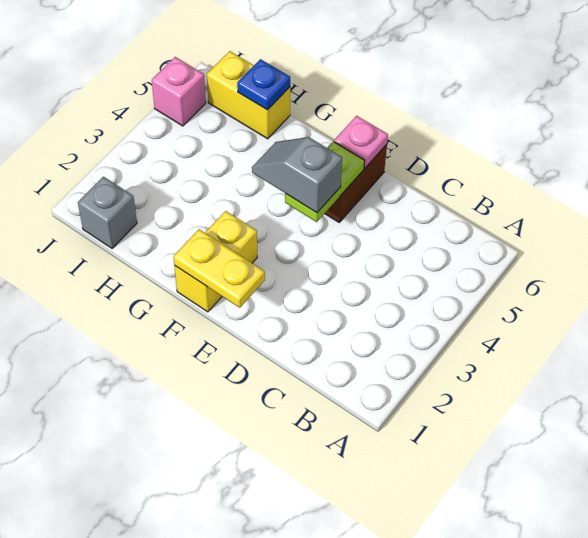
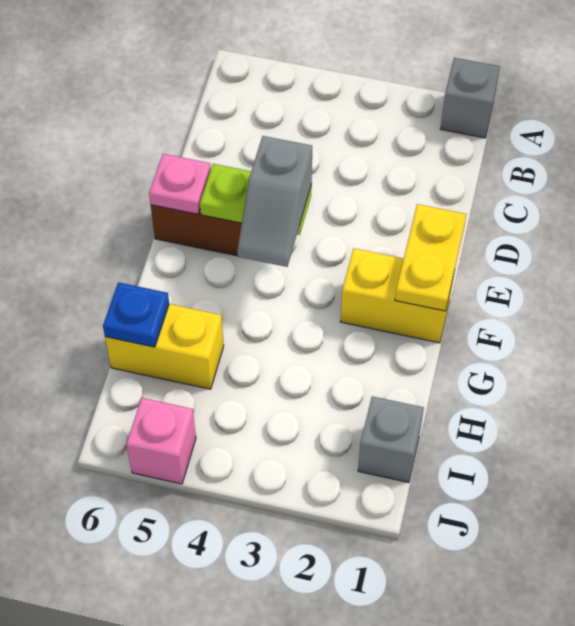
none -> grey brick A1 level 1
yellow brick H6:I6 level 1 -> yellow brick H5:H6 level 1

